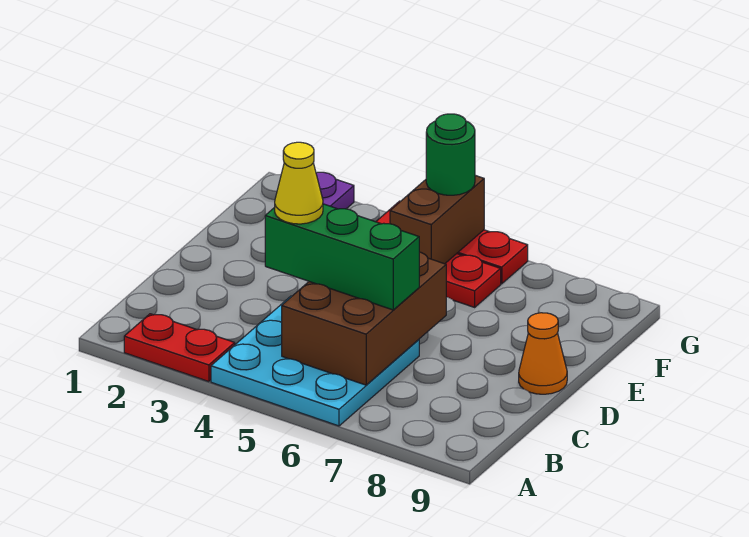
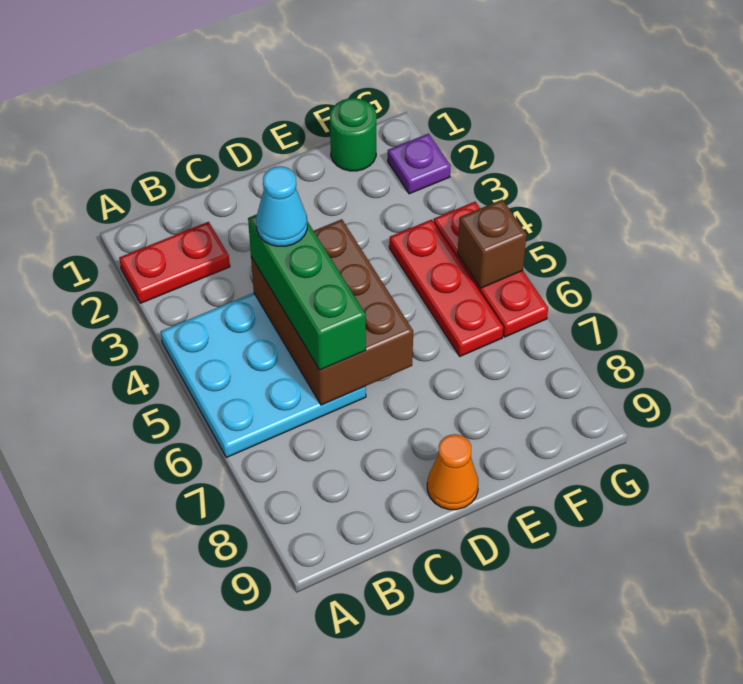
red plate A2:A3 level 1 -> red plate A2:B2 level 1
brown brick B5:D6 level 2 -> brown brick C4:D6 level 2
yellow cone C4 level 4 -> cyan cone C4 level 4
brown brick F5:G5 level 2 -> brown brick G5 level 2
green round brick G5 level 3 -> green round brick F1 level 1

